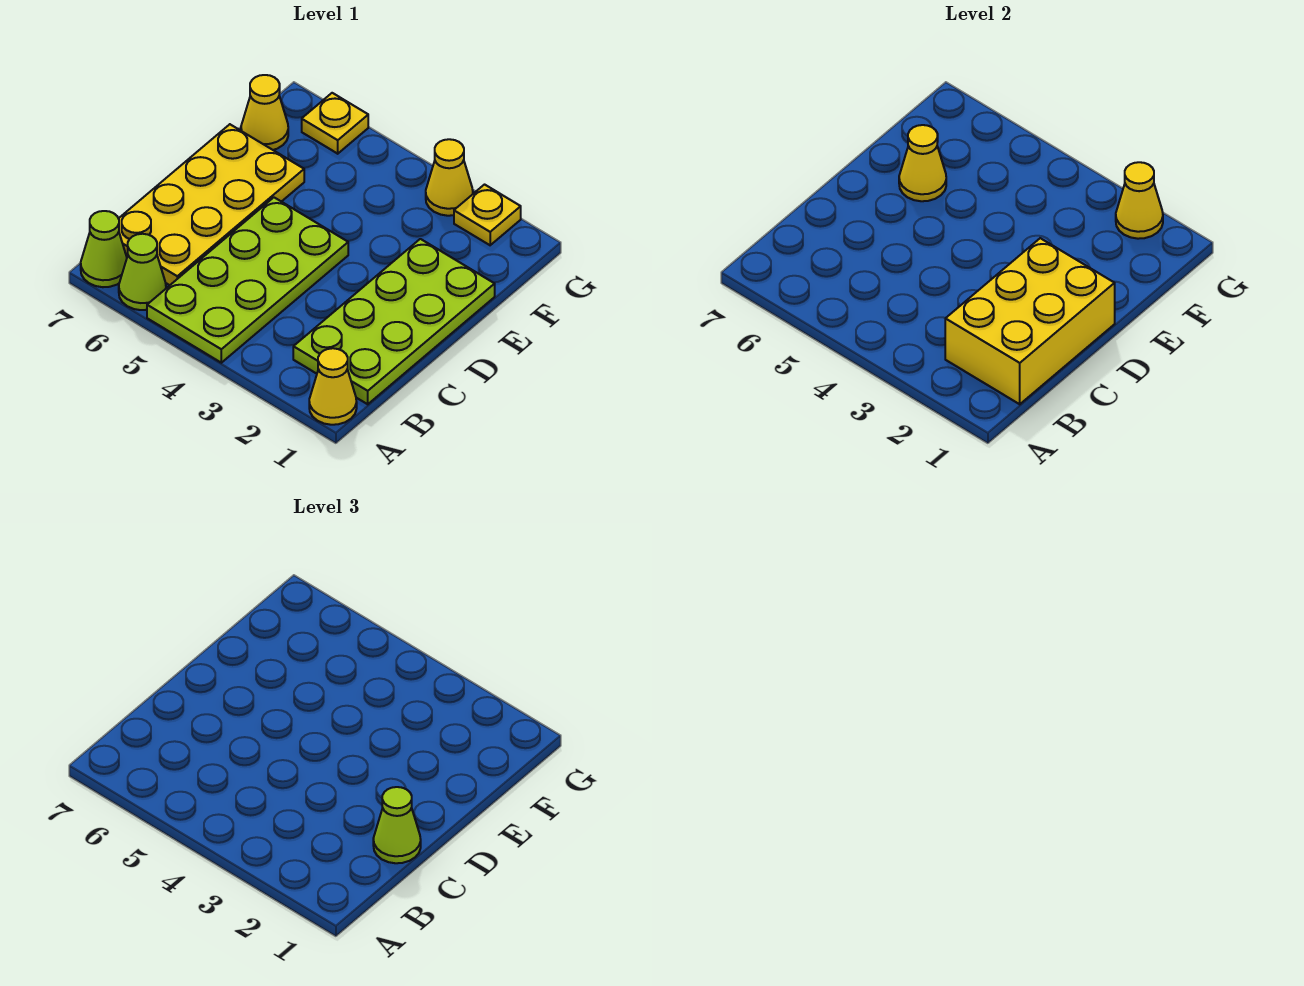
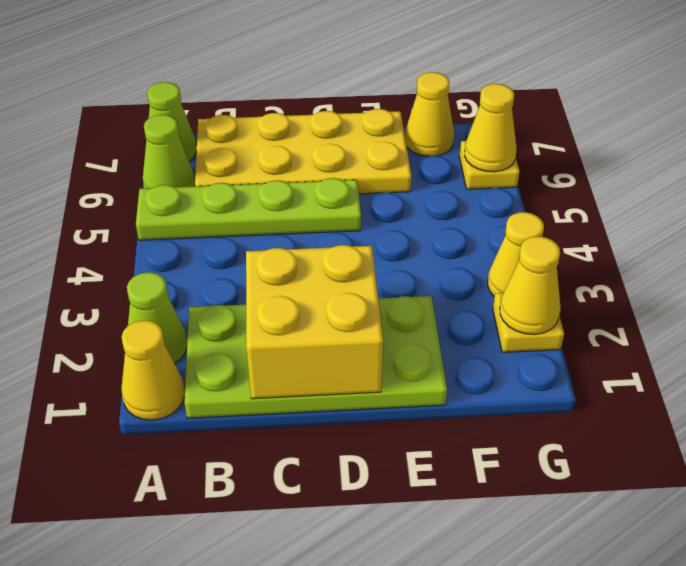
lime plate A4:D5 level 1 -> lime plate A5:D5 level 1
yellow brick B1:D2 level 2 -> yellow brick C1:D2 level 2
lime cone C1 level 3 -> lime cone A2 level 1
yellow cone E6 level 2 -> yellow cone G6 level 2

